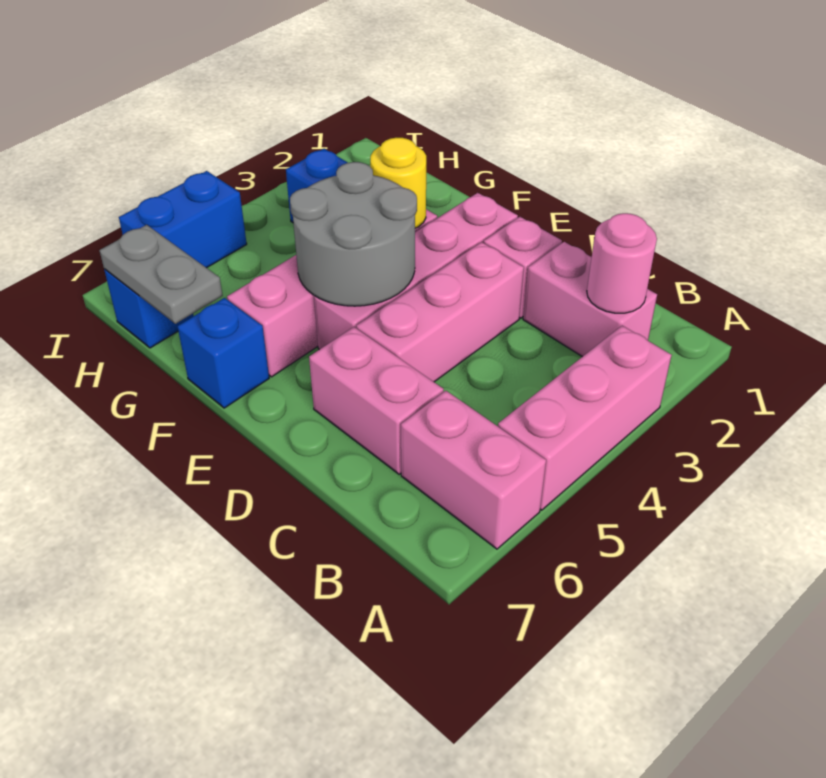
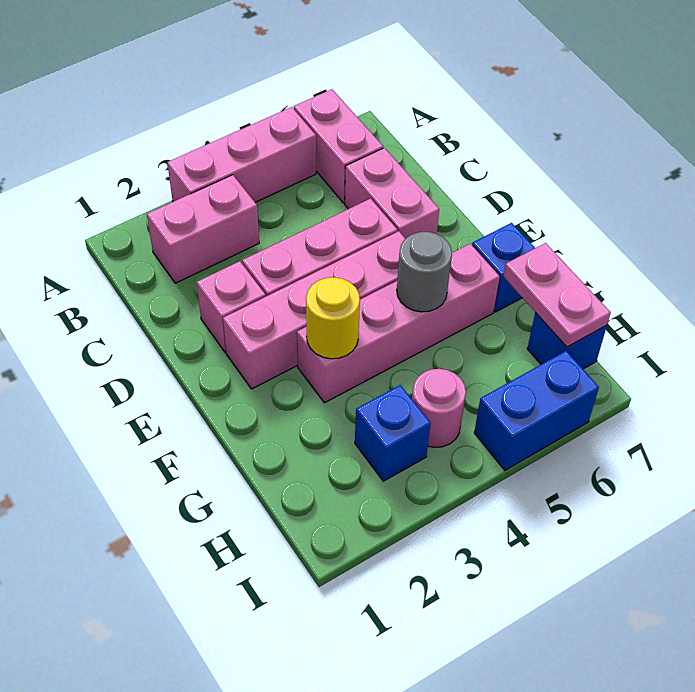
pink brick B2:C2 level 1 -> pink brick B2:B3 level 1
pink round brick B2 level 2 -> pink round brick H4 level 1
grey round brick E4:F5 level 2 -> grey round brick F5 level 2
grey plate G7:H7 level 2 -> pink plate G7:H7 level 2

